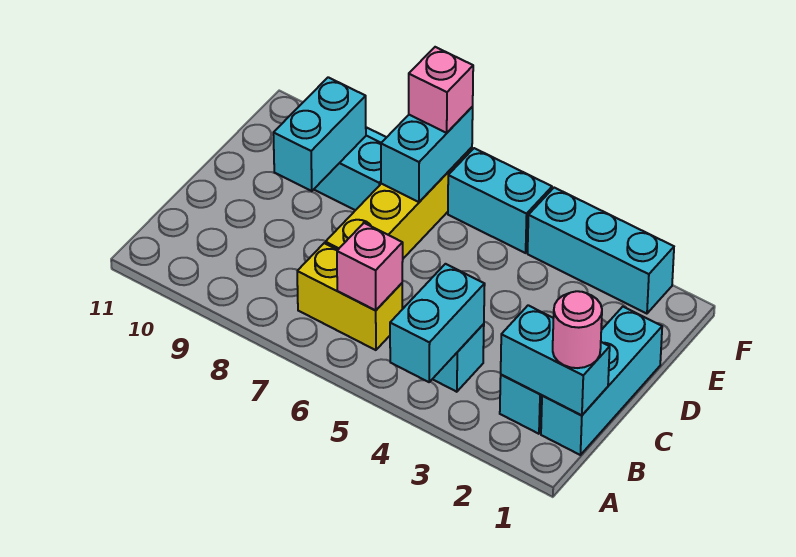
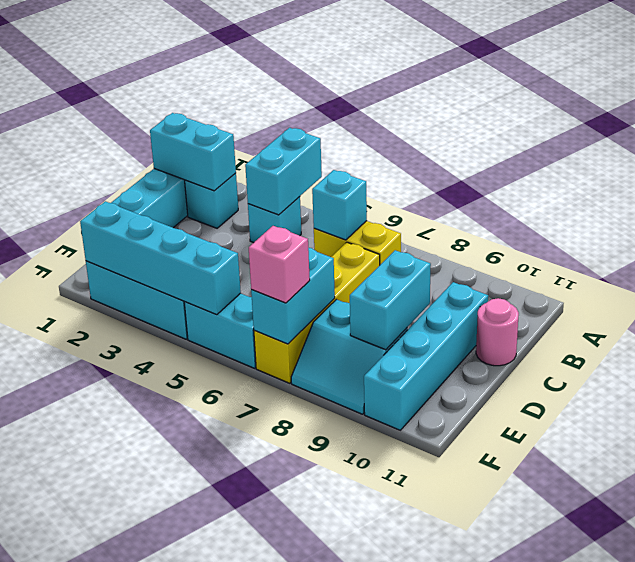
pink round brick B1 level 3 -> pink round brick C11 level 1
pink brick B6 level 2 -> cyan brick B6 level 2
none -> cyan brick C10:F10 level 1
none -> cyan brick F2:F5 level 2

